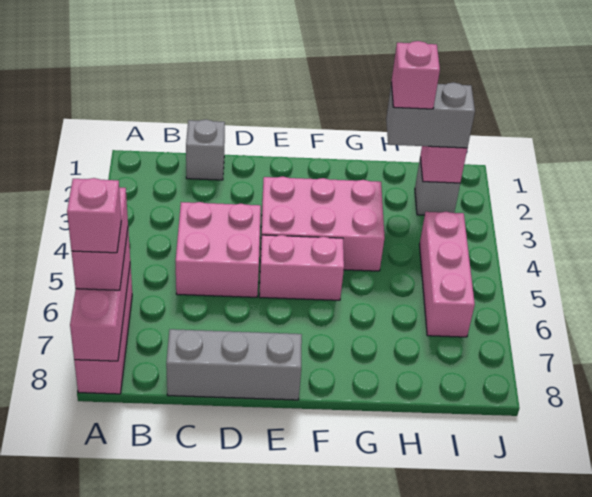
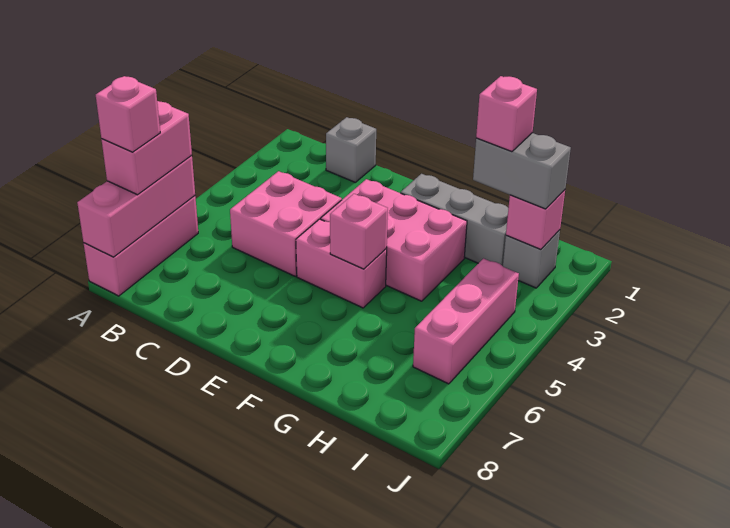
grey brick C8:E8 level 1 -> grey brick F2:H2 level 1
none -> pink brick F5 level 2

